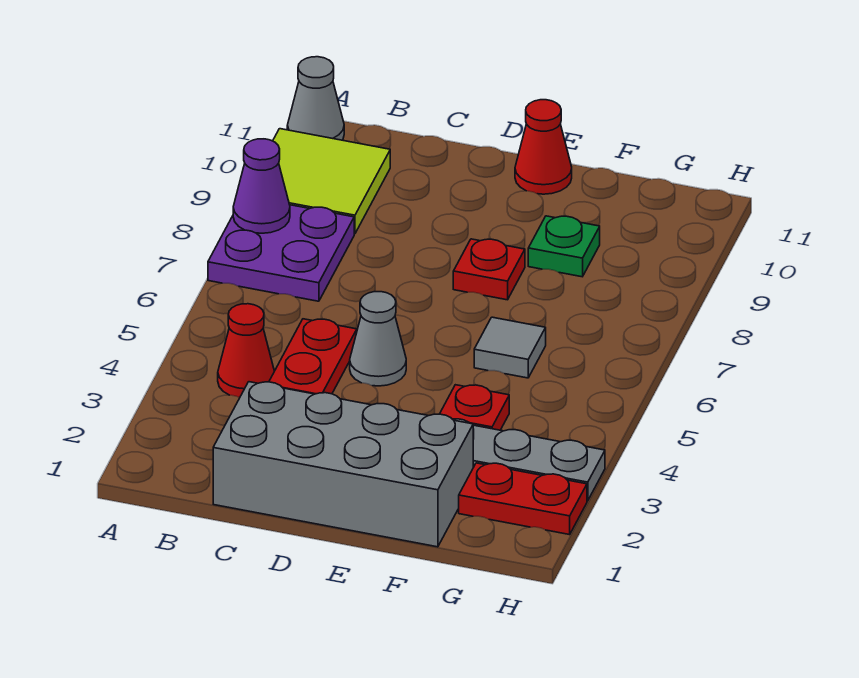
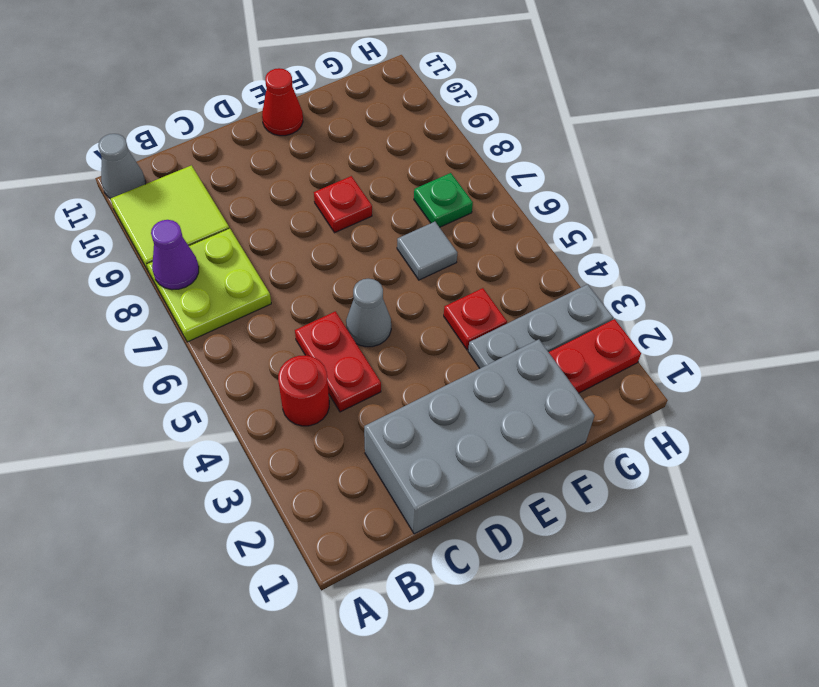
purple plate A7:B8 level 1 -> lime plate A7:B8 level 1
red cone B4 level 1 -> red round brick B4 level 1
green plate F9 level 1 -> green plate G7 level 1

